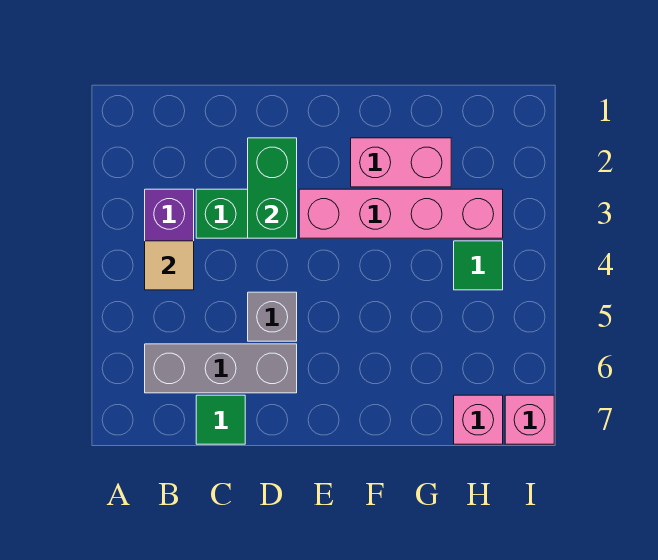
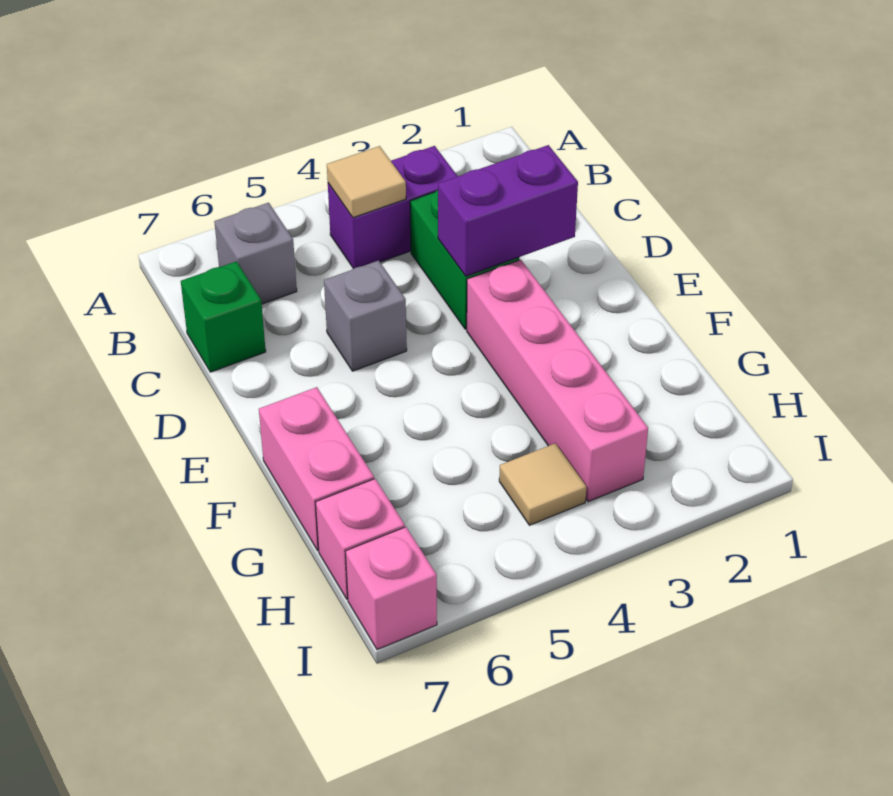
grey brick B6:D6 level 1 -> grey brick B6 level 1
green tile C7 level 1 -> green brick C7 level 1
green brick D2:D3 level 2 -> purple brick D2:D3 level 2
pink brick F2:G2 level 1 -> pink brick F7:G7 level 1
green tile H4 level 1 -> tan tile H4 level 1

